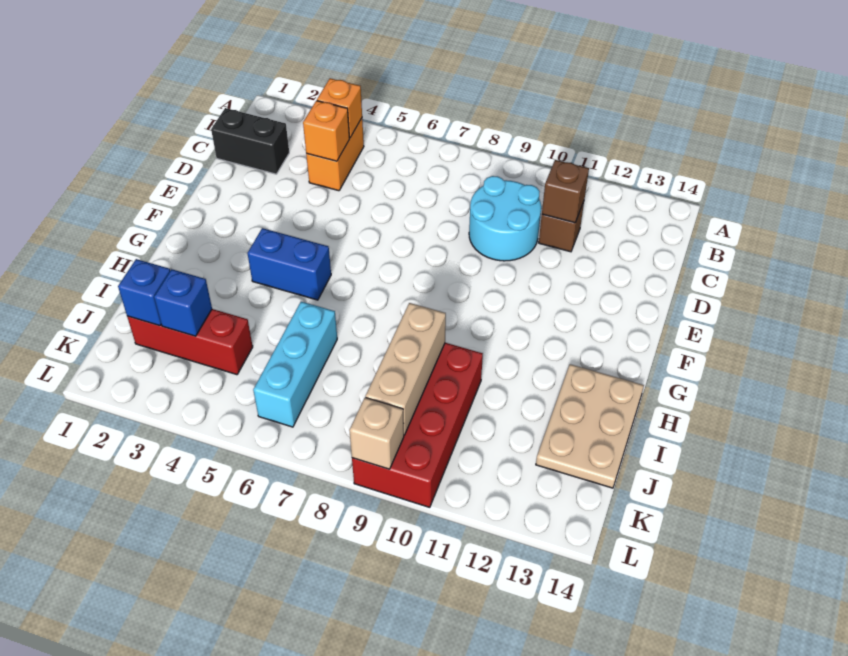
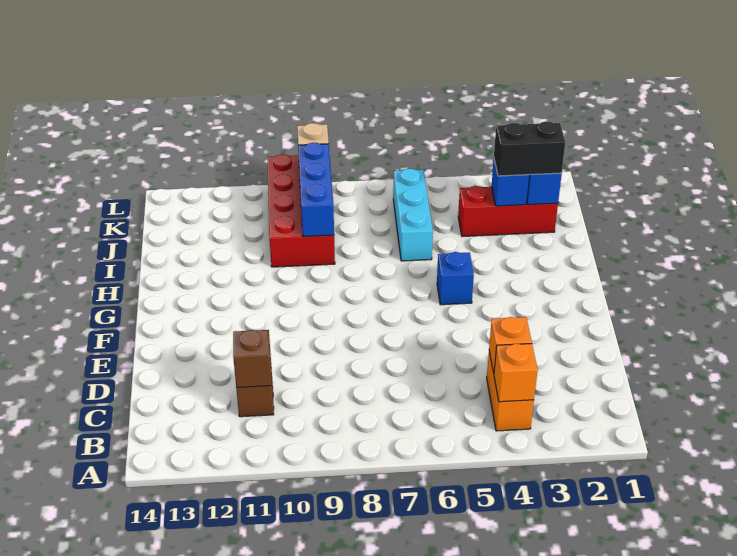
black brick C1:C2 level 1 -> black brick J2:J3 level 3
cyan round brick C9:D10 level 1 -> none
blue brick G4:G5 level 1 -> blue brick G5 level 1
tan plate H13:J14 level 1 -> none
tan brick I9:K9 level 2 -> blue brick I9:K9 level 2

